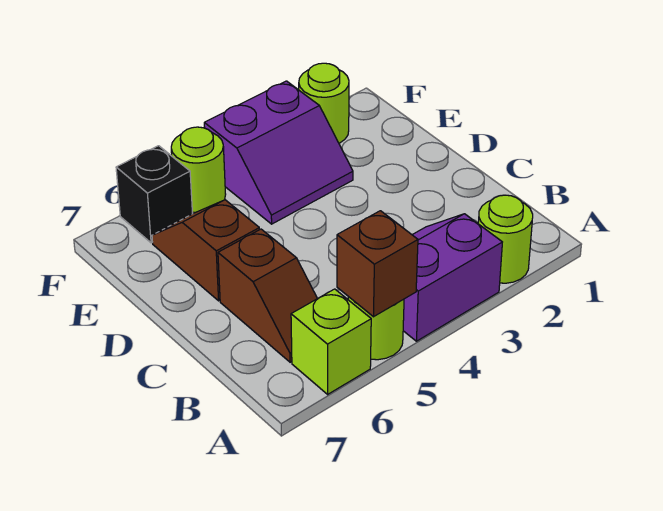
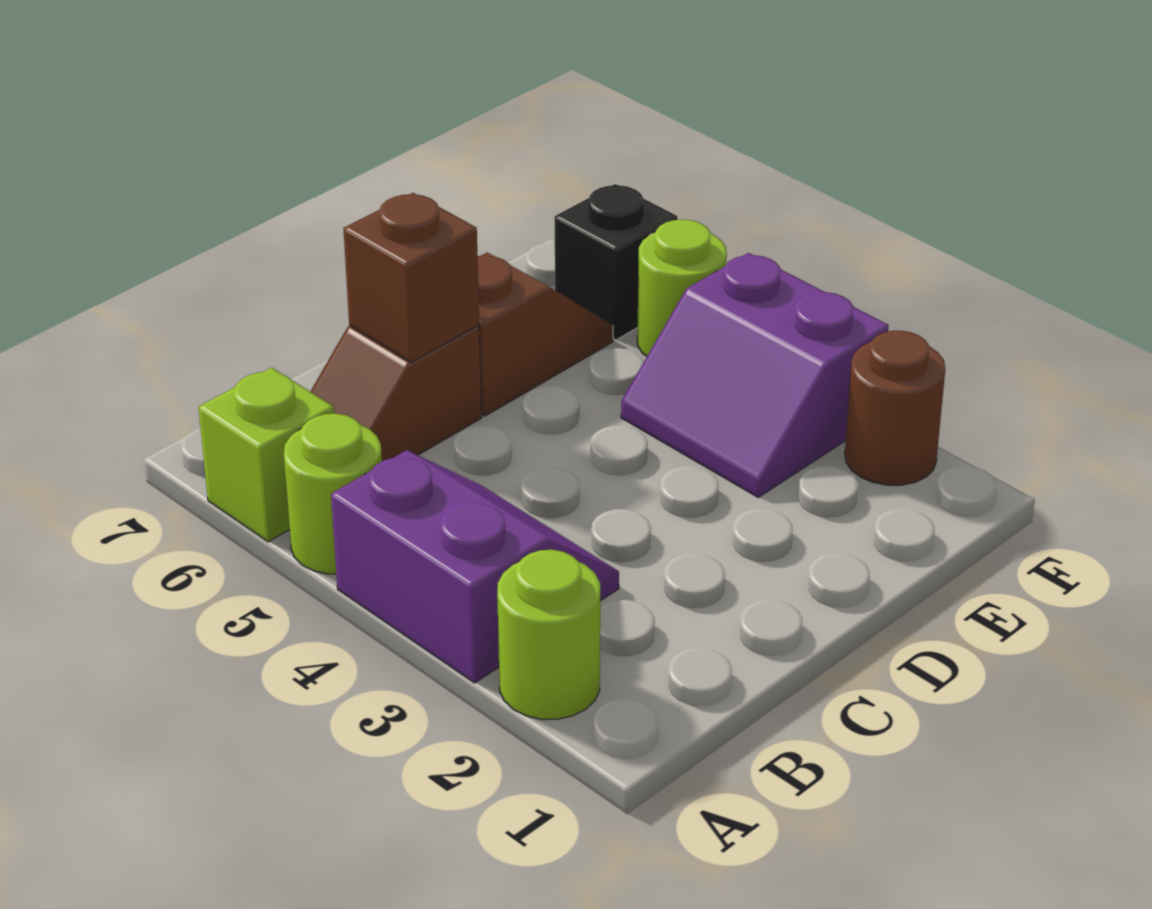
brown brick A5 level 2 -> brown brick C6 level 2
lime round brick F2 level 1 -> brown round brick F2 level 1

